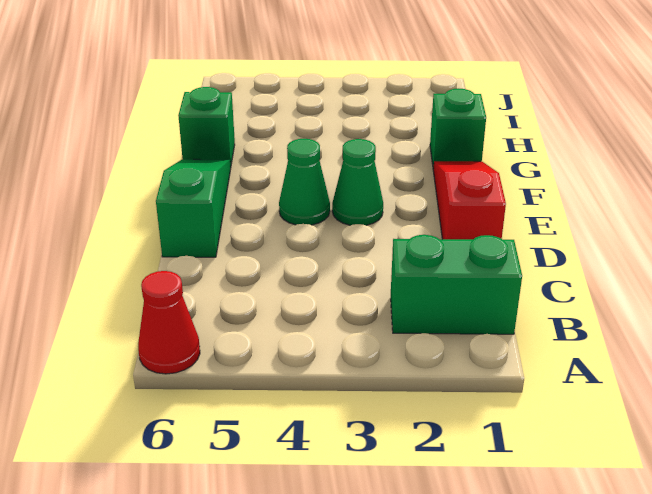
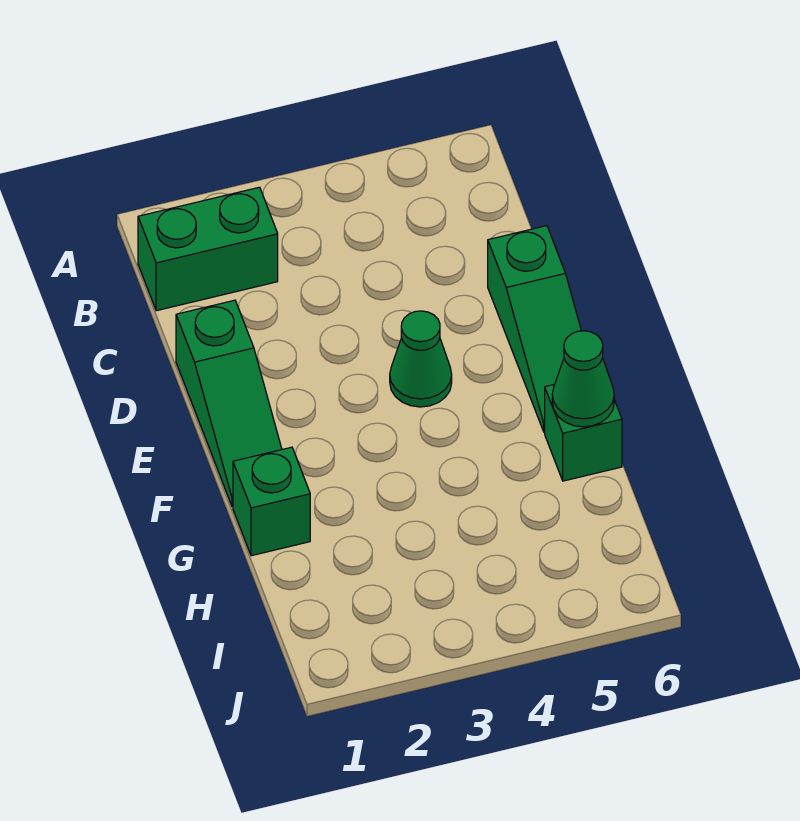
red cone A6 level 1 -> none
red slope D1:F1 level 1 top D -> green slope D1:F1 level 1 top D
green cone E3 level 1 -> green cone G6 level 2

